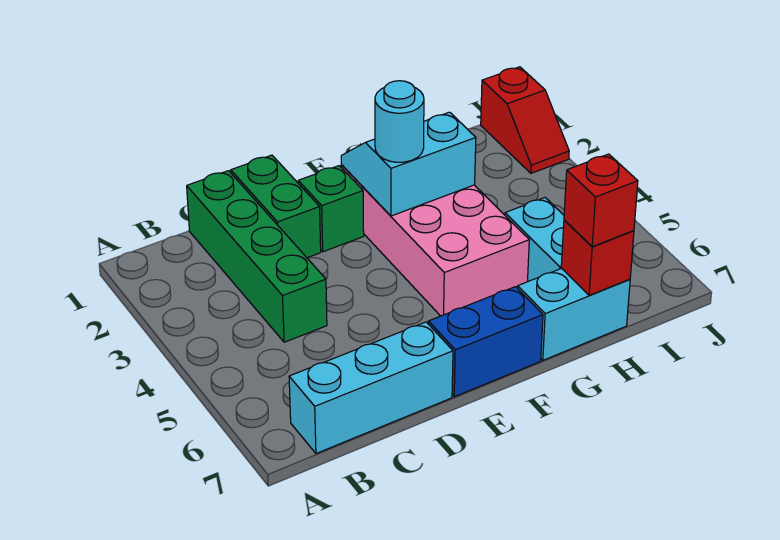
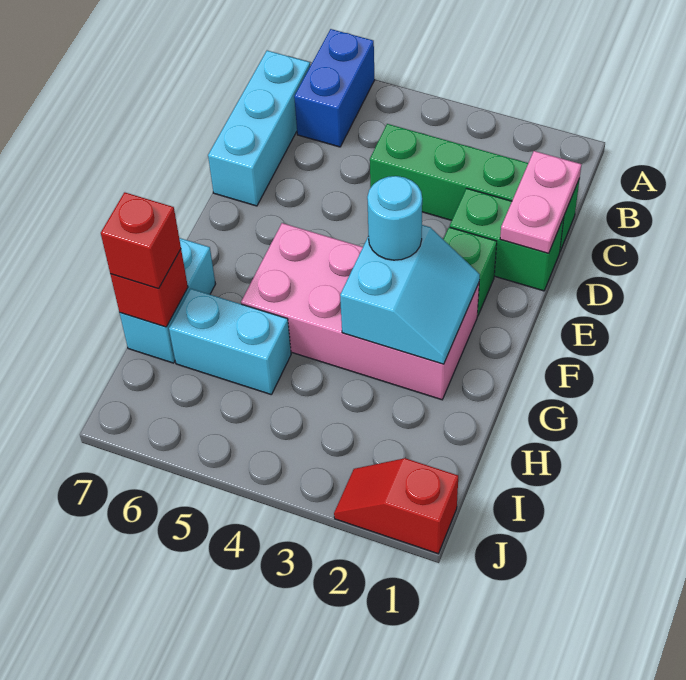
none -> pink plate C1:D1 level 2
blue brick E7:F7 level 1 -> blue brick A6:B6 level 1

